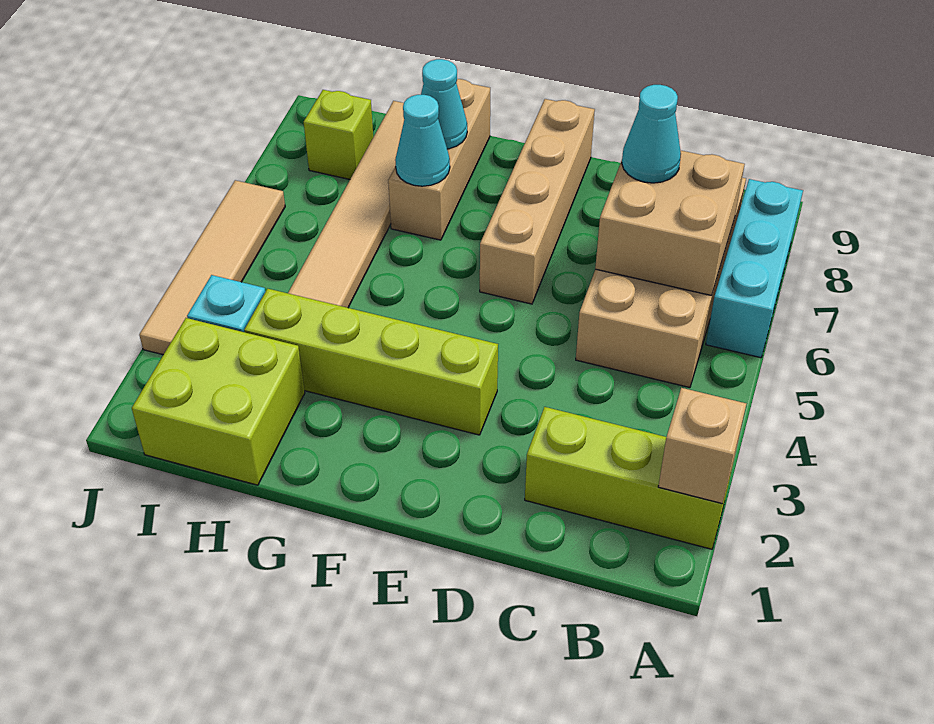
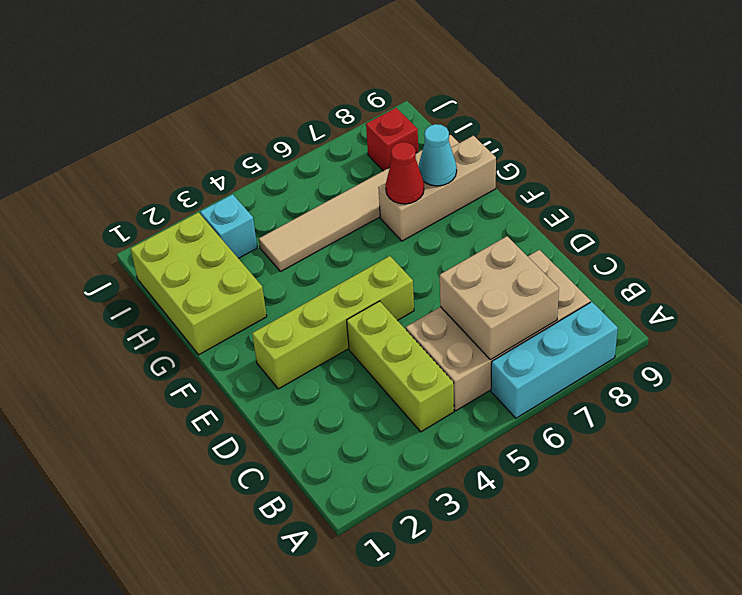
lime brick A2:C2 level 1 -> lime brick B4:D4 level 1
tan brick A2 level 2 -> none
cyan cone C7 level 3 -> none
lime brick E3:H3 level 1 -> lime brick E2:E5 level 1
tan brick E6:E9 level 1 -> none
cyan cone G7 level 2 -> red cone G7 level 2
lime brick H1:I2 level 1 -> lime brick G1:I2 level 1
lime brick I8 level 1 -> red brick I8 level 1
tan tile J3:J6 level 1 -> none

